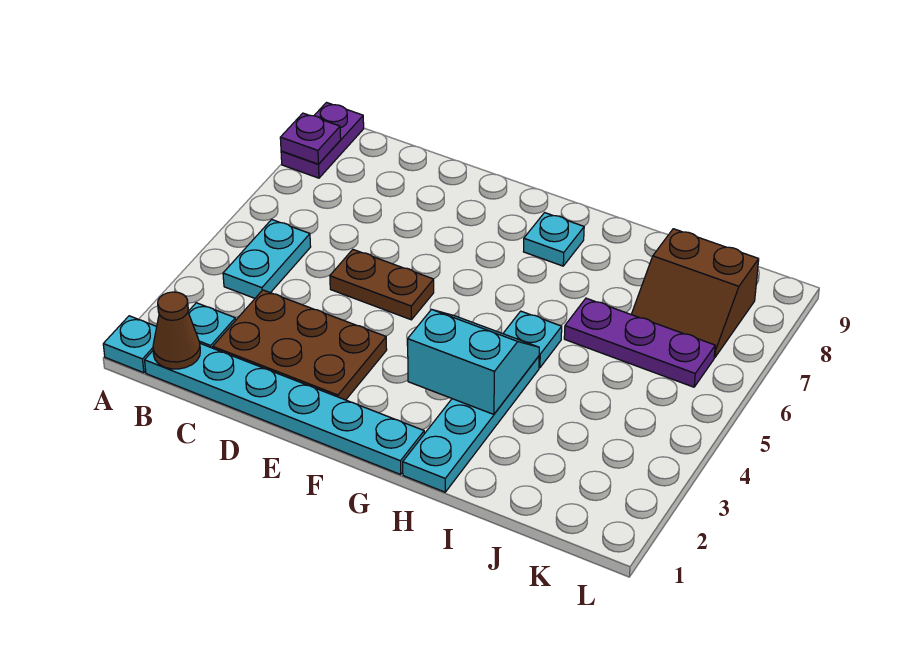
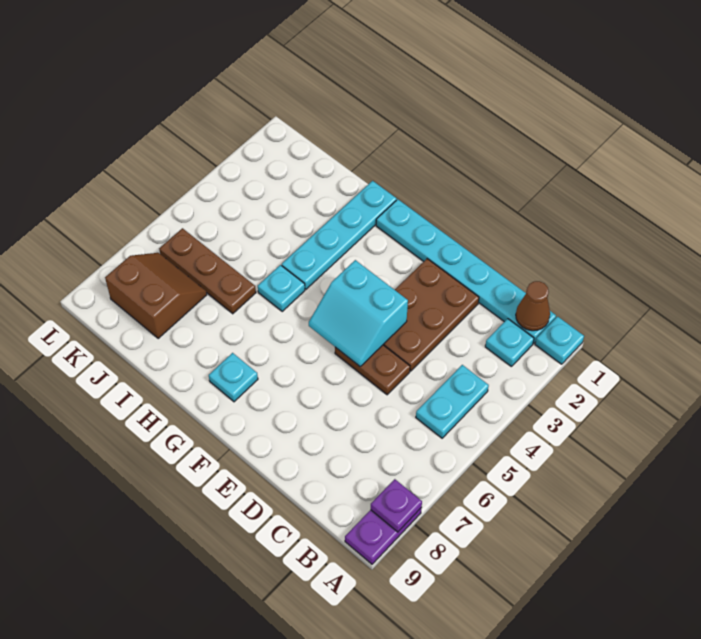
brown plate C2:E3 level 1 -> brown plate D2:E4 level 1
cyan slope G3:H4 level 2 top 3 -> cyan slope E4:F5 level 2 top 4
purple plate I6:K6 level 1 -> brown plate I6:K6 level 1

